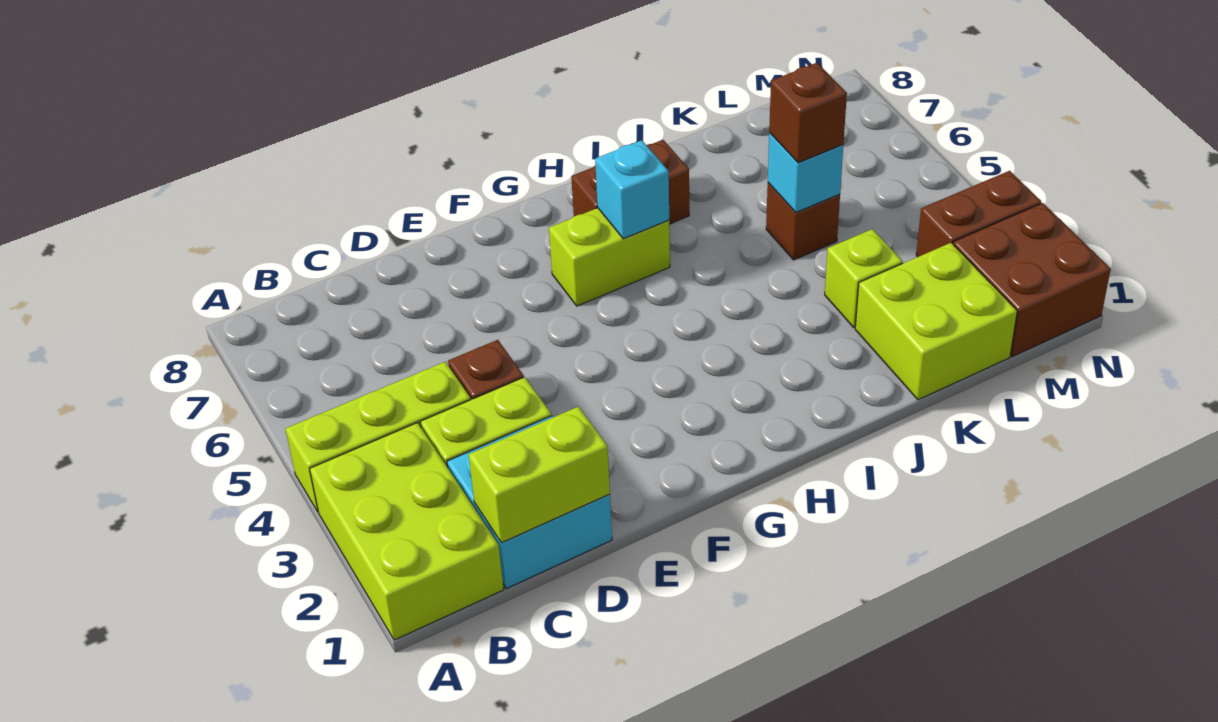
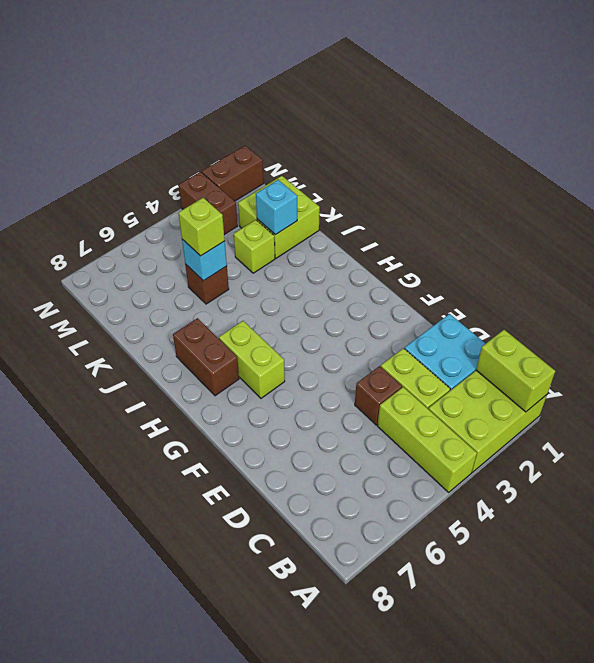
lime brick C1:D1 level 2 -> lime brick A1:B1 level 2
cyan brick H6 level 2 -> cyan brick K2 level 2
brown brick K5 level 3 -> lime brick K5 level 3
brown brick M1:N2 level 1 -> brown brick N1:N2 level 1

